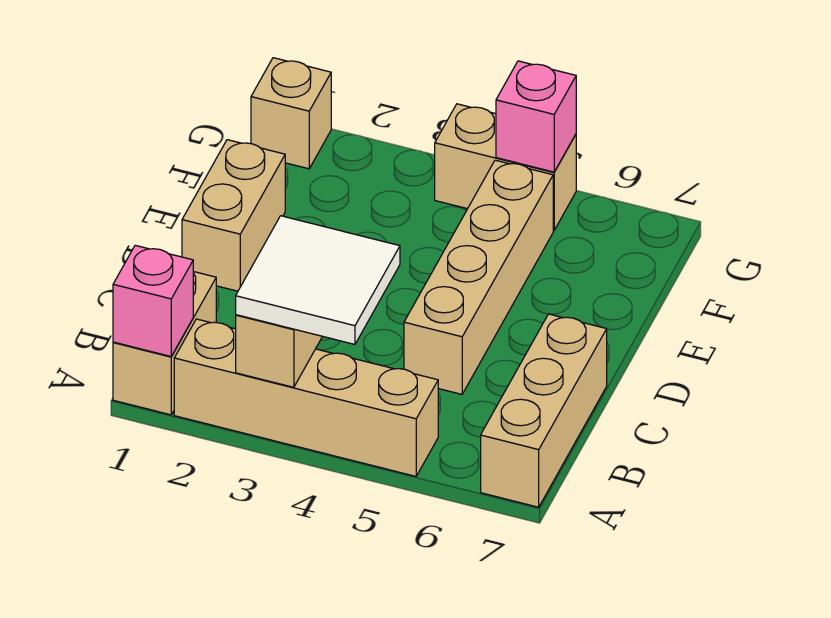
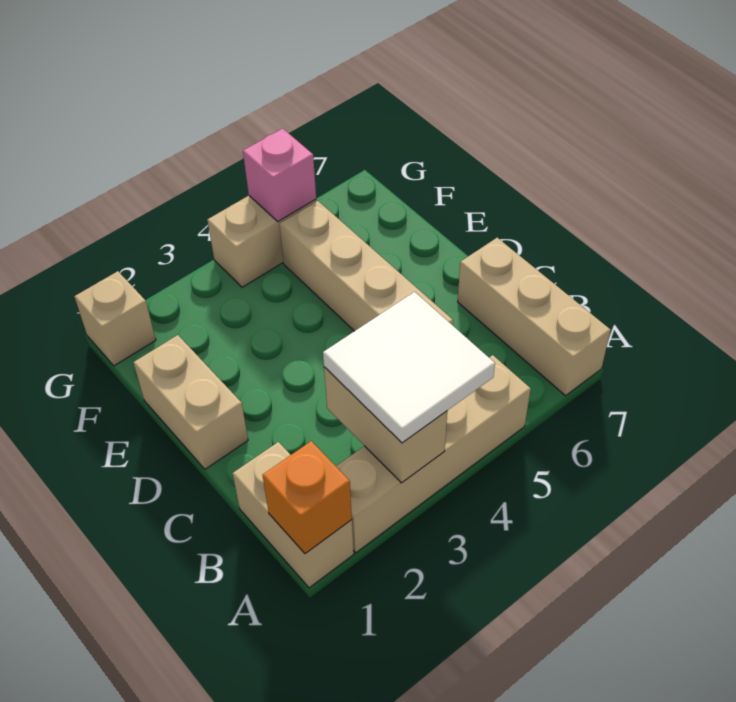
pink brick A1 level 2 -> orange brick A1 level 2

